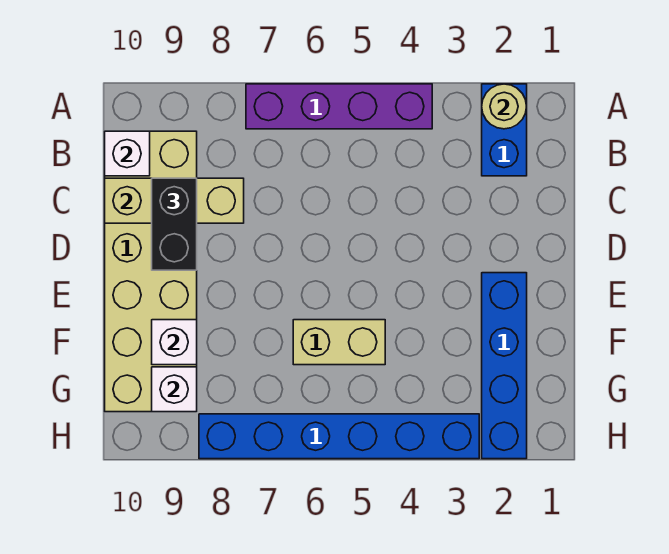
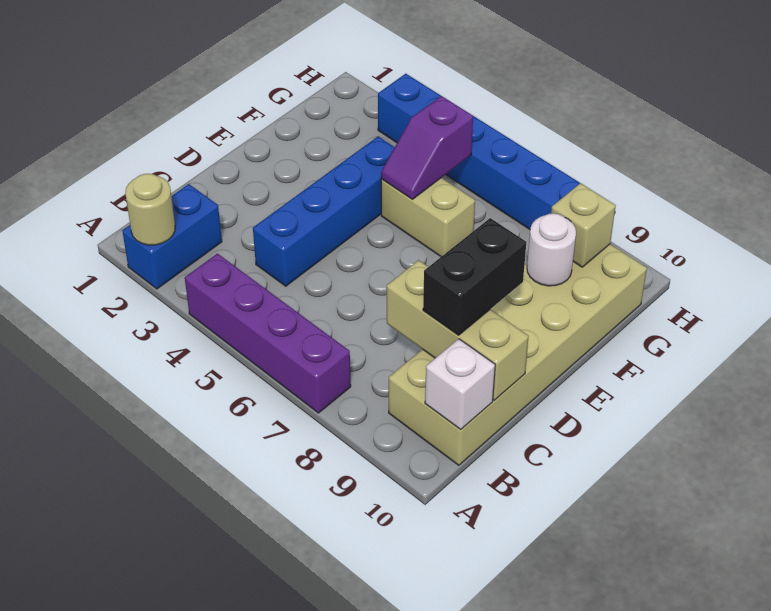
blue brick E2:H2 level 1 -> blue brick C4:F4 level 1
none -> purple slope F5:G5 level 2 top G
white brick F9 level 2 -> white round brick F9 level 2
white brick G9 level 2 -> tan brick G9 level 2

